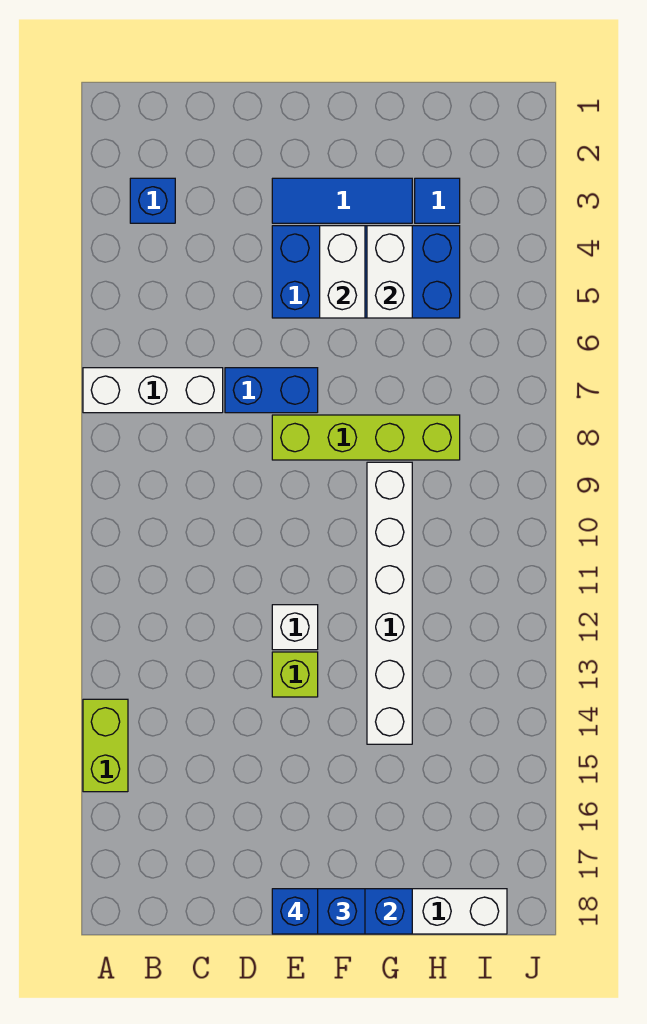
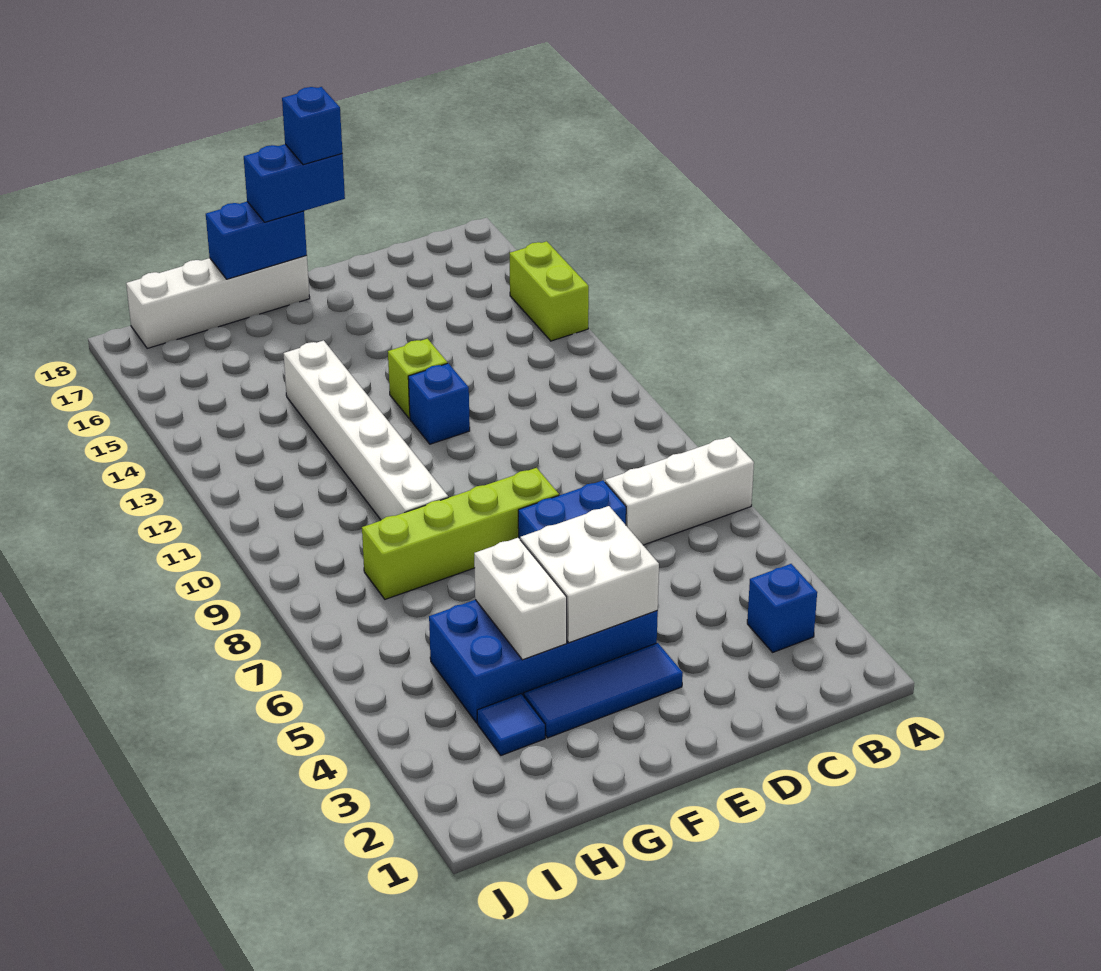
white brick E12 level 1 -> blue brick E12 level 1
white brick F4:F5 level 2 -> white brick E4:F5 level 2

